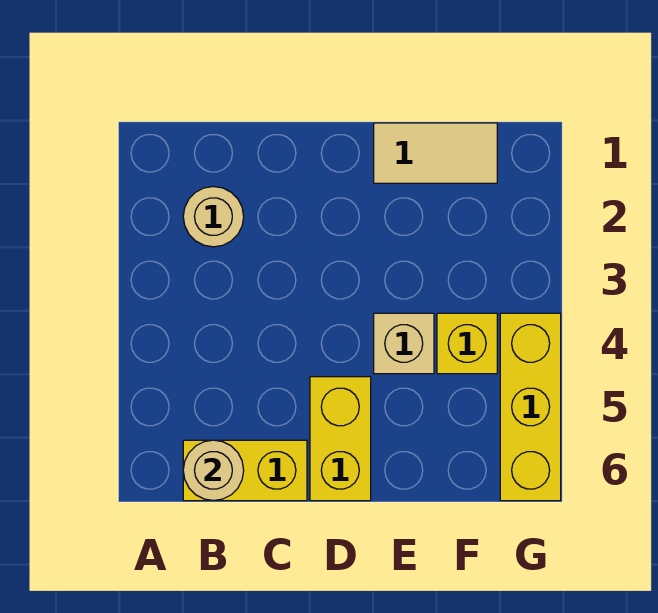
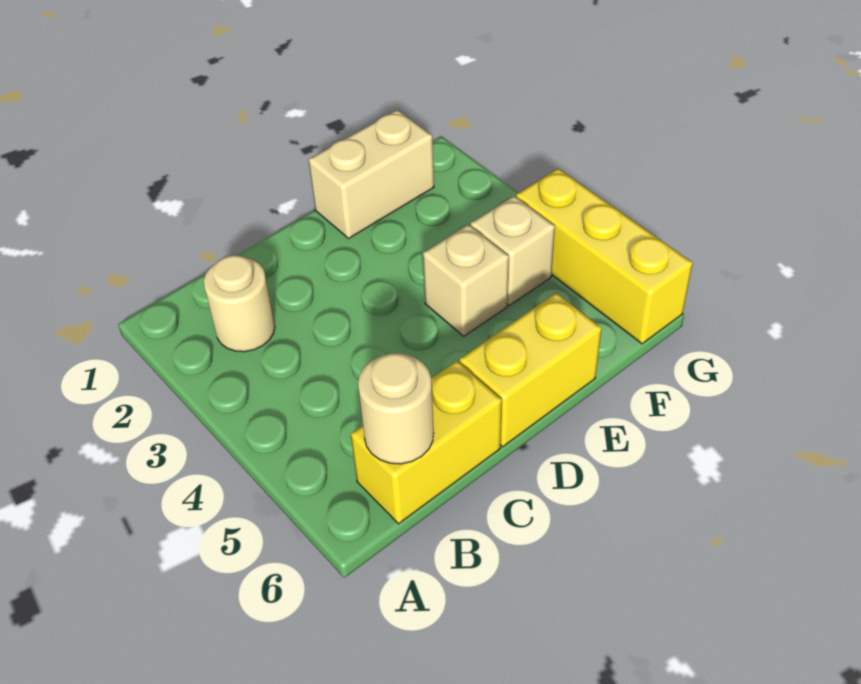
yellow brick D5:D6 level 1 -> yellow brick D6:E6 level 1
tan tile E1:F1 level 1 -> tan brick E1:F1 level 1
yellow brick F4 level 1 -> tan brick F4 level 1

